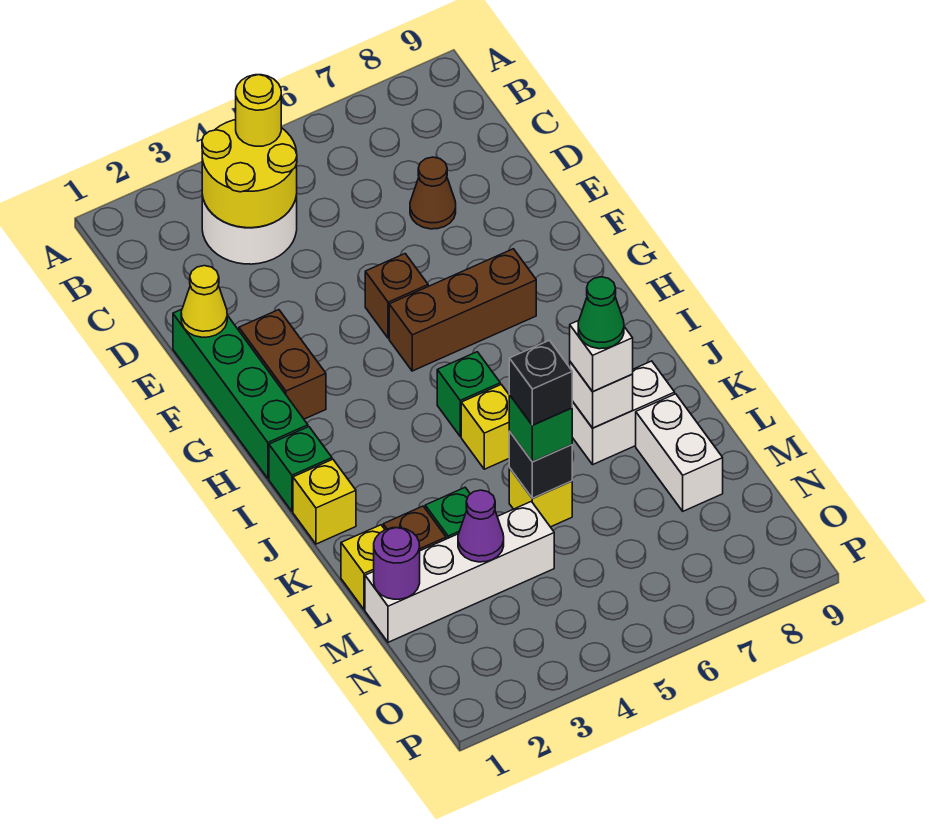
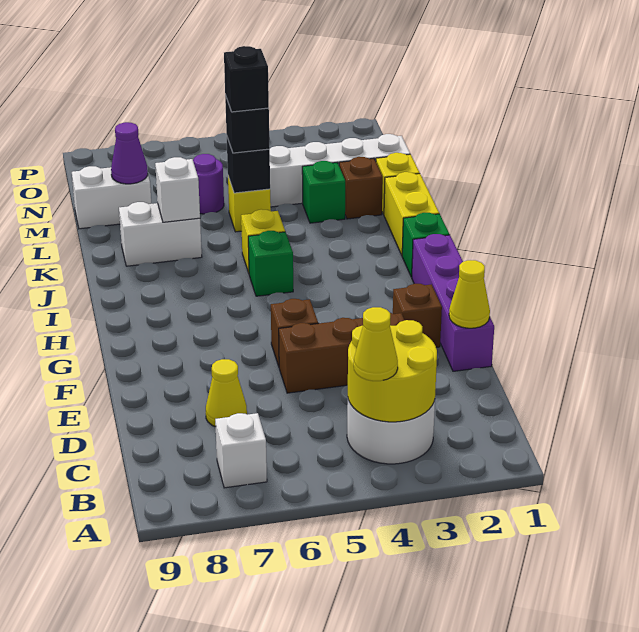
yellow round brick B4 level 3 -> yellow cone B4 level 3
brown cone D7 level 1 -> yellow cone D7 level 1
green brick E1:H1 level 1 -> purple brick E1:H1 level 1
brown brick F2:G2 level 1 -> brown brick F2 level 1
brown brick G5:G7 level 1 -> brown brick E3:E5 level 1
yellow brick J1 level 1 -> yellow brick J1:K1 level 1
white brick K7 level 3 -> white brick B7 level 1
green cone K7 level 4 -> none
green brick L5 level 3 -> black brick L5 level 3
white brick L8:M8 level 1 -> white brick M8:M9 level 1
purple round brick M1 level 2 -> purple round brick M6 level 1
purple cone M3 level 2 -> purple cone M8 level 2

